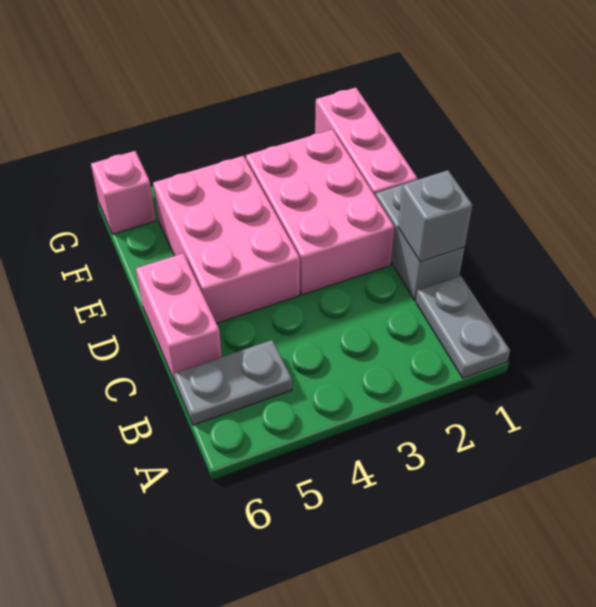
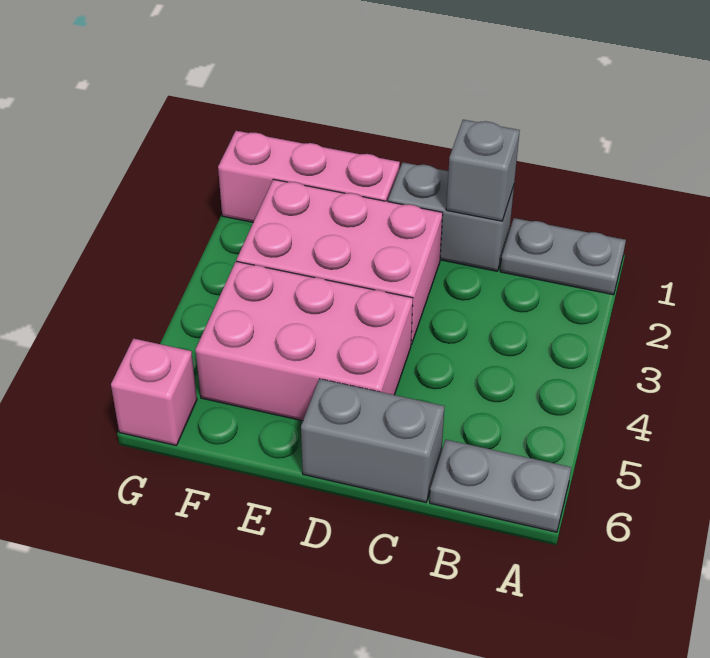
grey plate B5:B6 level 1 -> grey plate A6:B6 level 1
pink brick C6:D6 level 1 -> grey brick C6:D6 level 1

